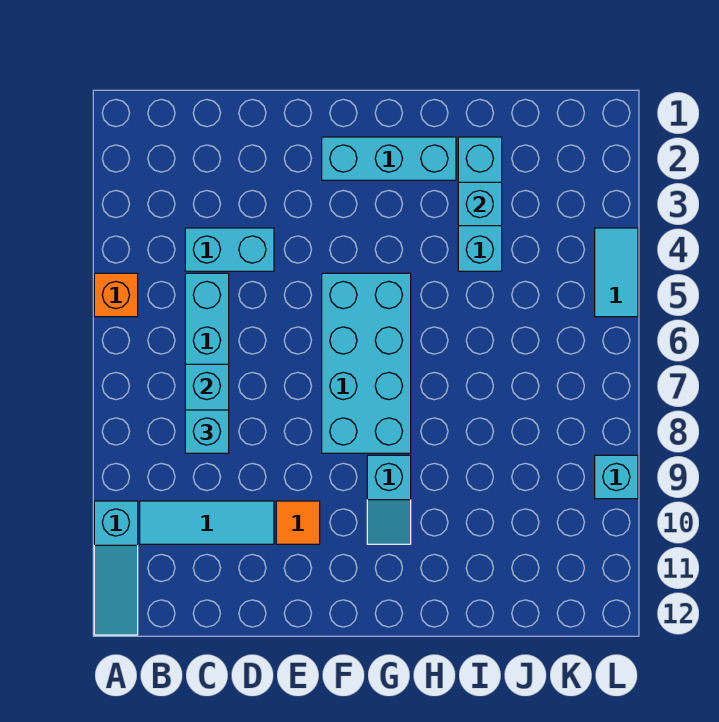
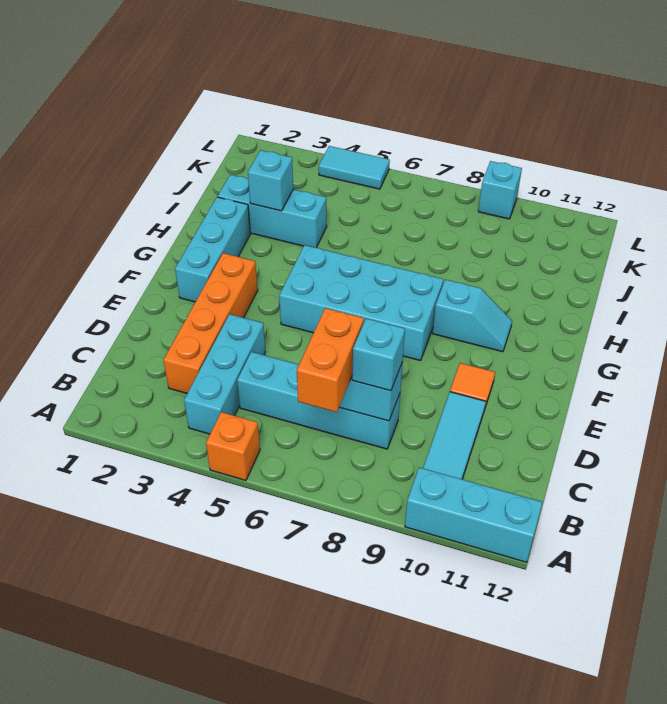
cyan slope A10:A12 level 1 top 10 -> cyan brick A10:A12 level 1
none -> orange brick B7:C7 level 3
none -> orange brick C3:F3 level 1
cyan brick C4:D4 level 1 -> cyan brick B4:D4 level 1

